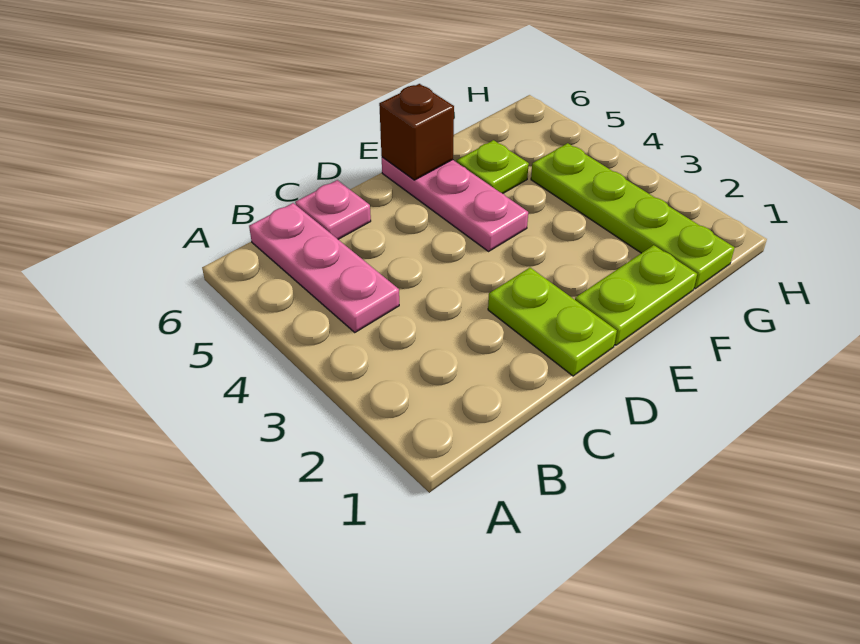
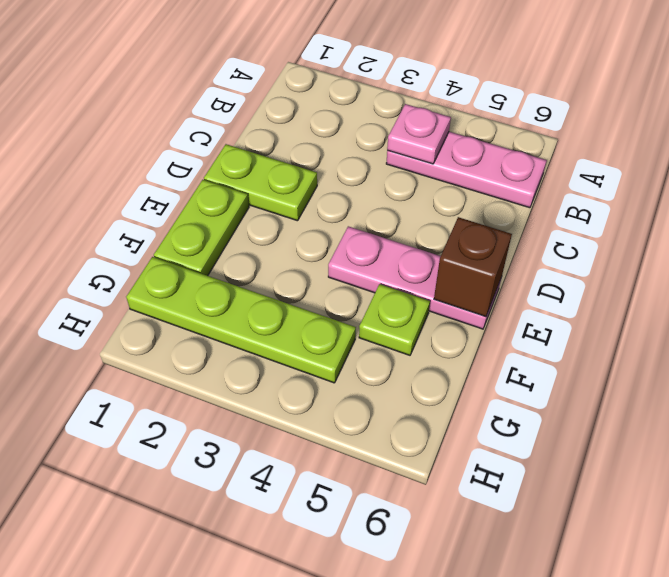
pink plate C6 level 1 -> pink plate B4 level 2

